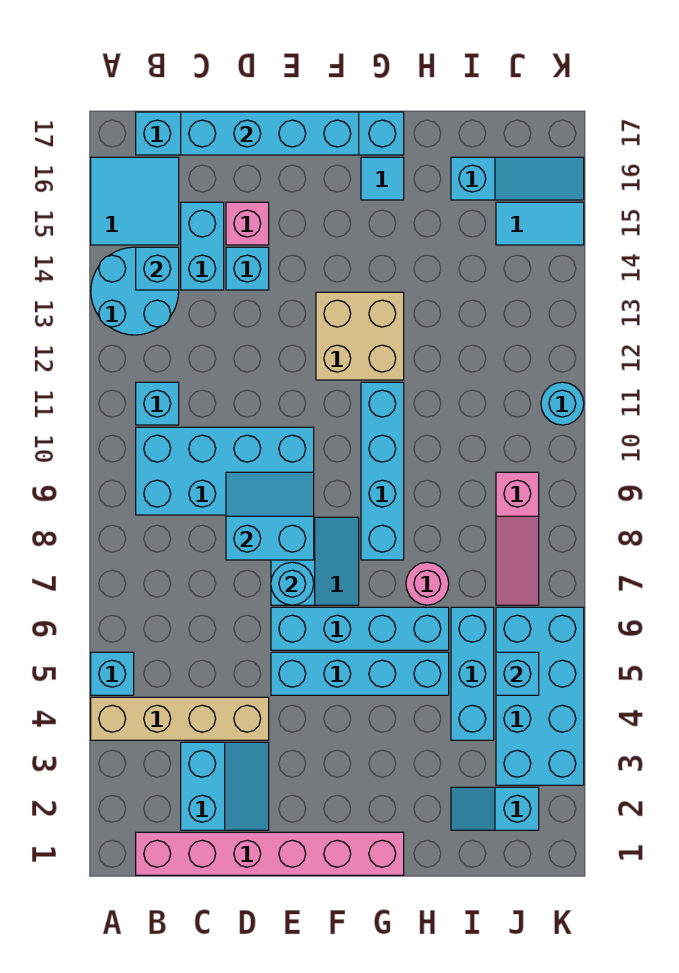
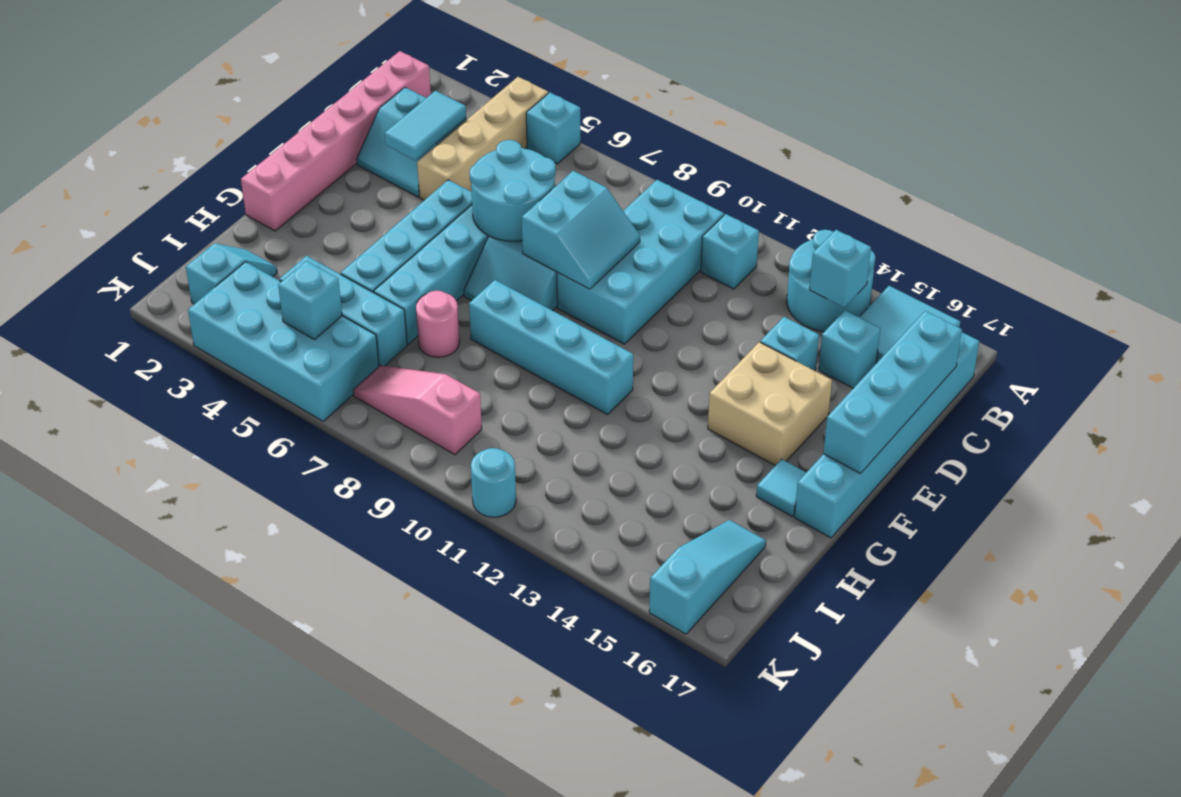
cyan brick C14:C15 level 1 -> cyan brick C15 level 1
pink brick D15 level 1 -> none
cyan round brick E7 level 2 -> cyan round brick D6:E7 level 2
tan brick F12:G13 level 1 -> tan brick E14:F15 level 1
cyan slope I16:K16 level 1 top I -> cyan slope I16:K16 level 1 top K
cyan tile J15:K15 level 1 -> cyan tile C3:D3 level 2

